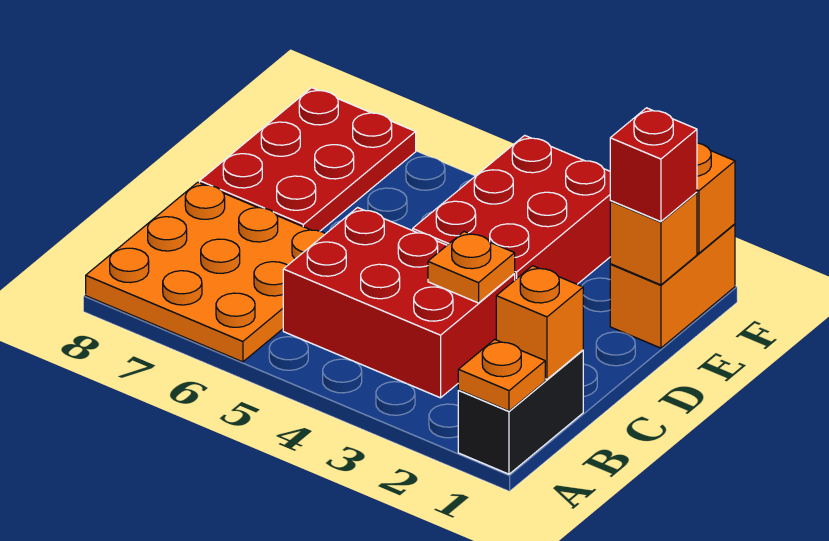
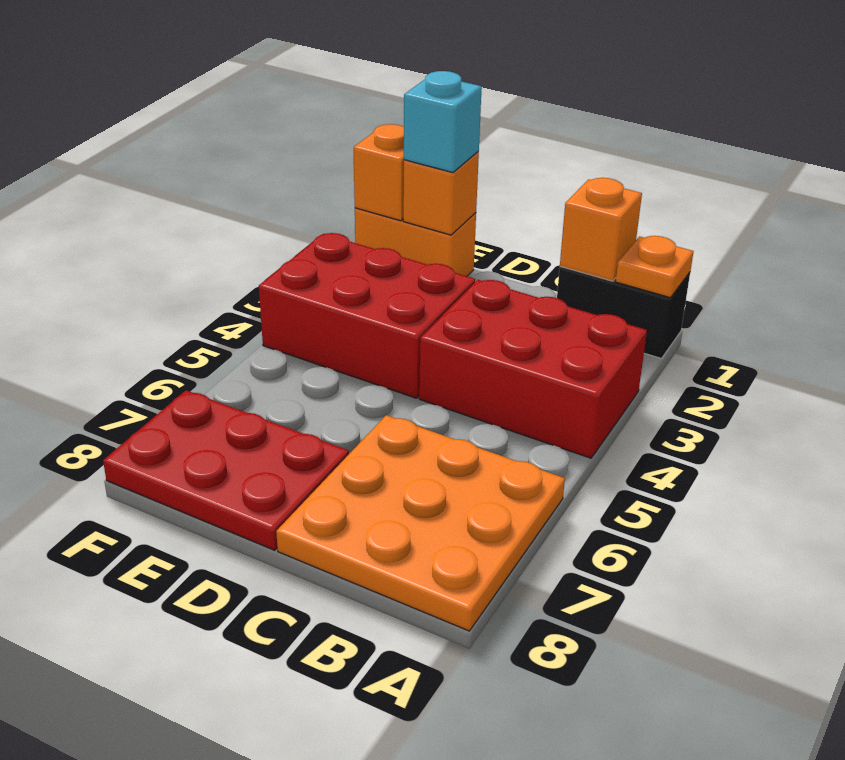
red brick B3:C5 level 1 -> red brick A3:C4 level 1
orange plate C3 level 2 -> none
red brick E1 level 3 -> cyan brick E1 level 3

